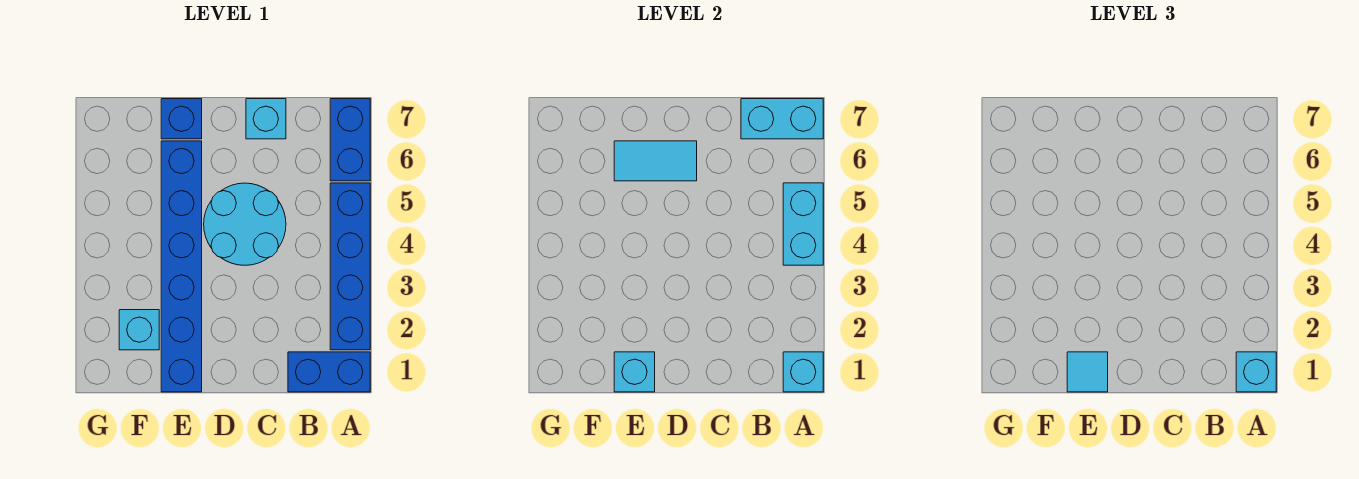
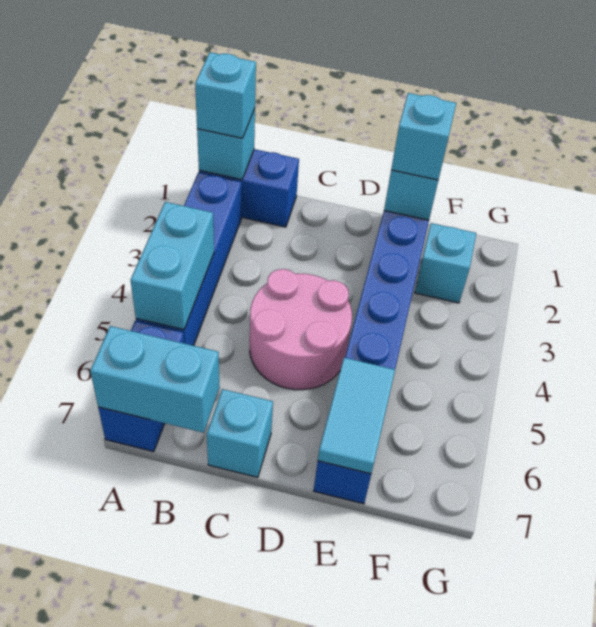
cyan round brick C4:D5 level 1 -> pink round brick C4:D5 level 1
cyan tile D6:E6 level 2 -> cyan tile E6:E7 level 2
cyan tile E1 level 3 -> cyan brick E1 level 3

